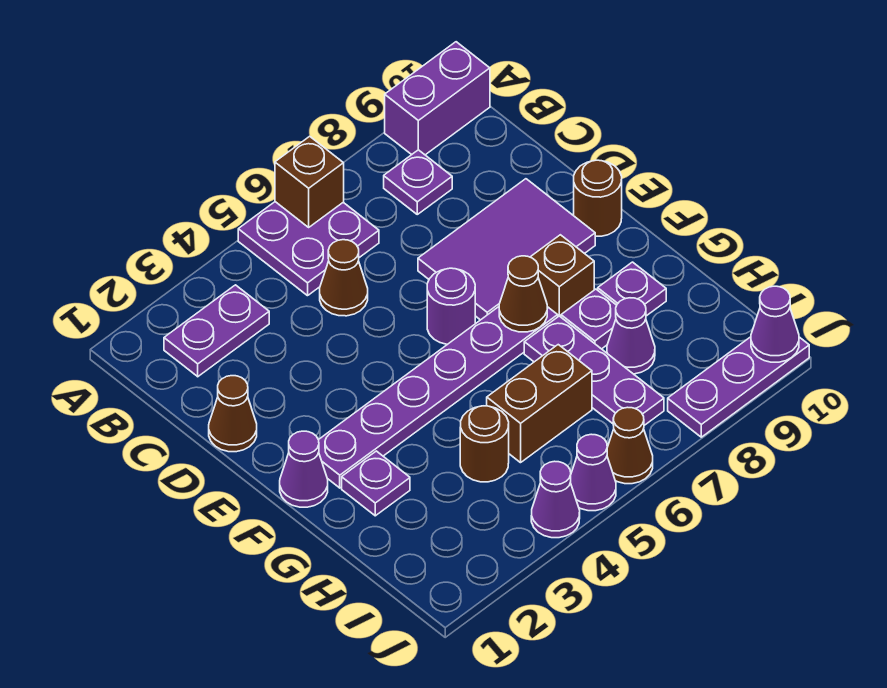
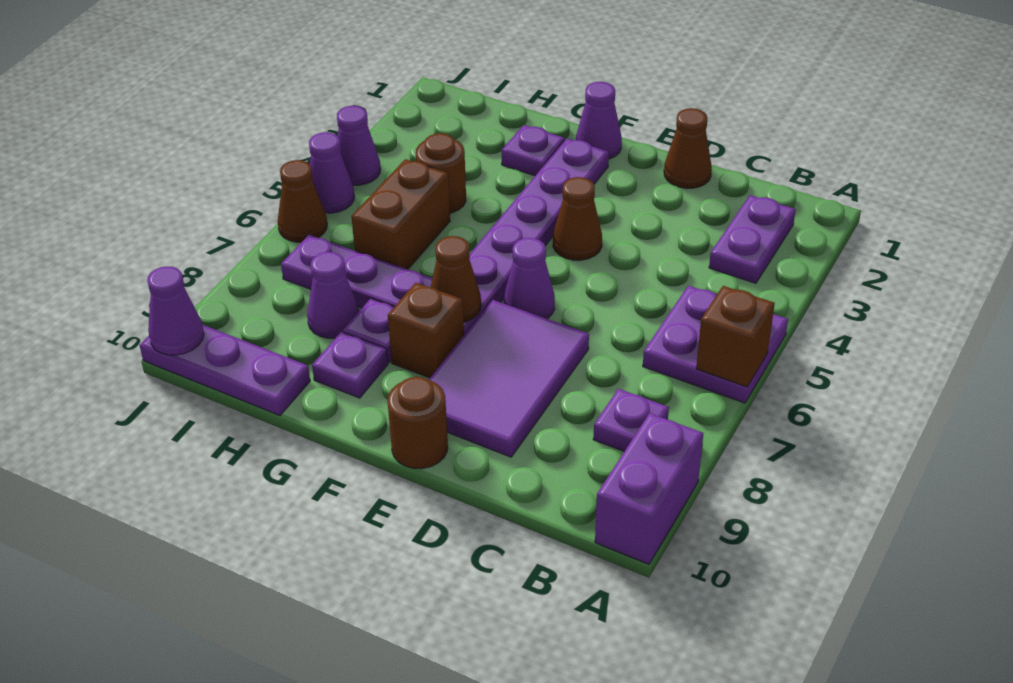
brown cone C5 level 1 -> brown cone E4 level 1
purple round brick E6 level 1 -> purple cone E6 level 1
purple plate J8:J10 level 1 -> purple plate H10:J10 level 1

